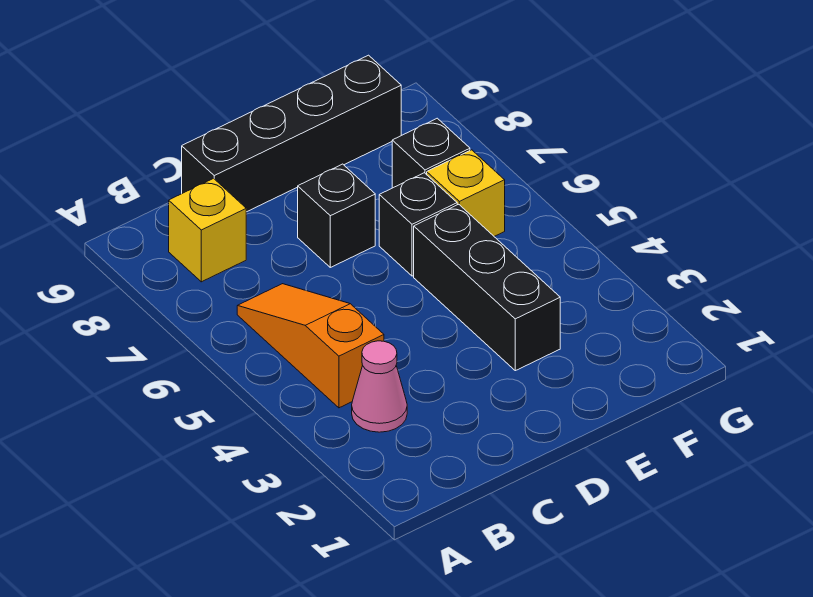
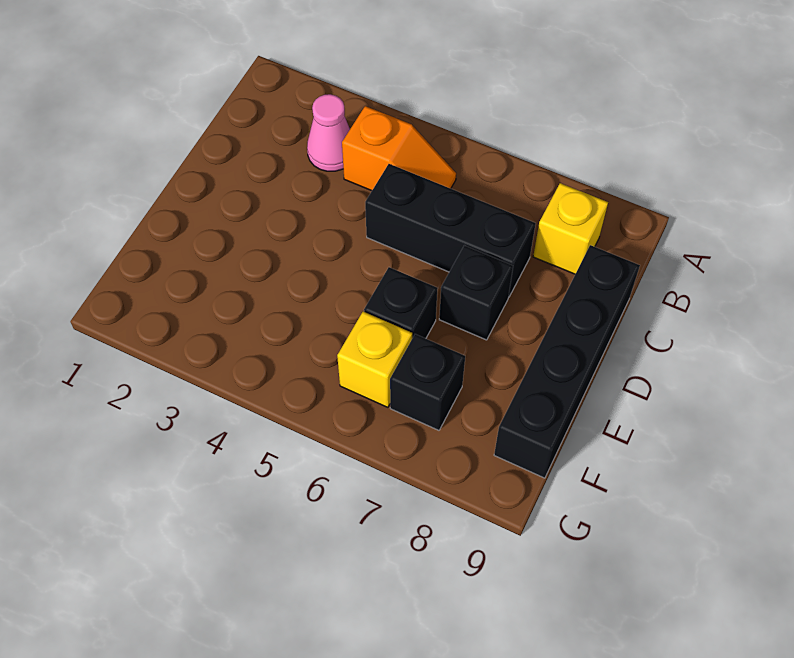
orange slope B4:B6 level 1 top 4 -> orange slope B4:B5 level 1 top 4
black brick E3:E5 level 1 -> black brick C5:C7 level 1

